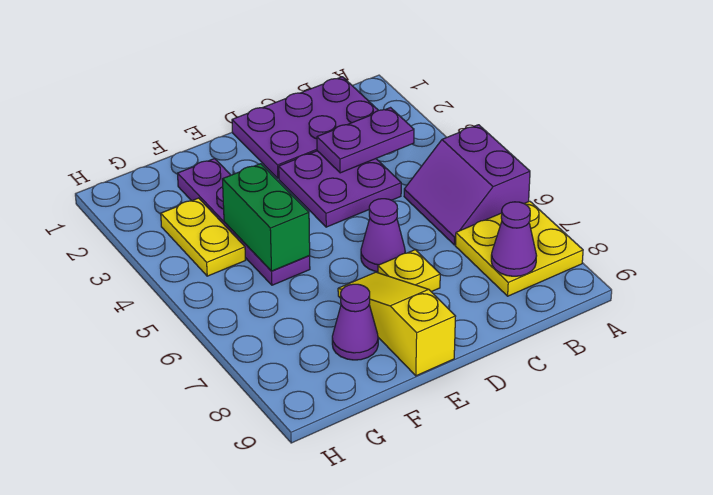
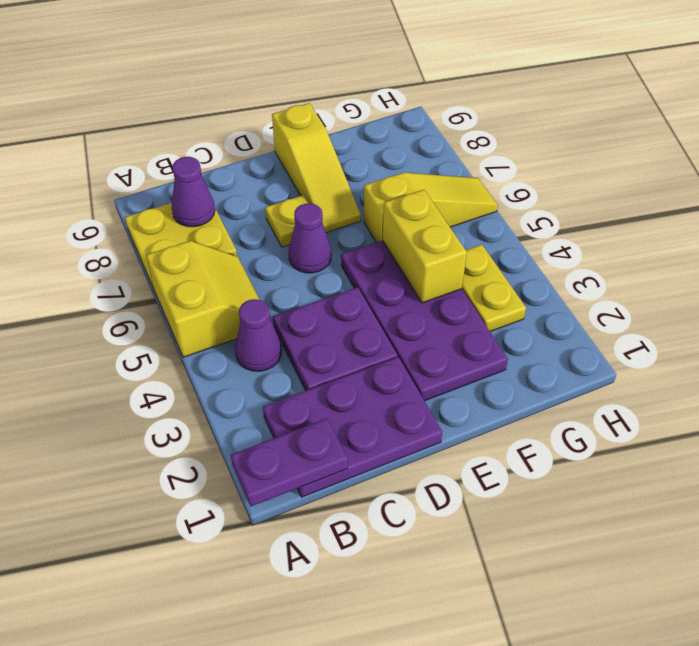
purple slope A5:B6 level 1 top A -> yellow slope A5:B6 level 1 top A
purple plate B3:C3 level 2 -> purple plate A1:B1 level 2
purple plate F2:F5 level 1 -> purple plate E2:F5 level 1
green brick F4:F5 level 2 -> yellow brick F4:F5 level 2
none -> yellow slope F6:H6 level 1 top F
purple cone F8 level 1 -> purple cone B4 level 1

